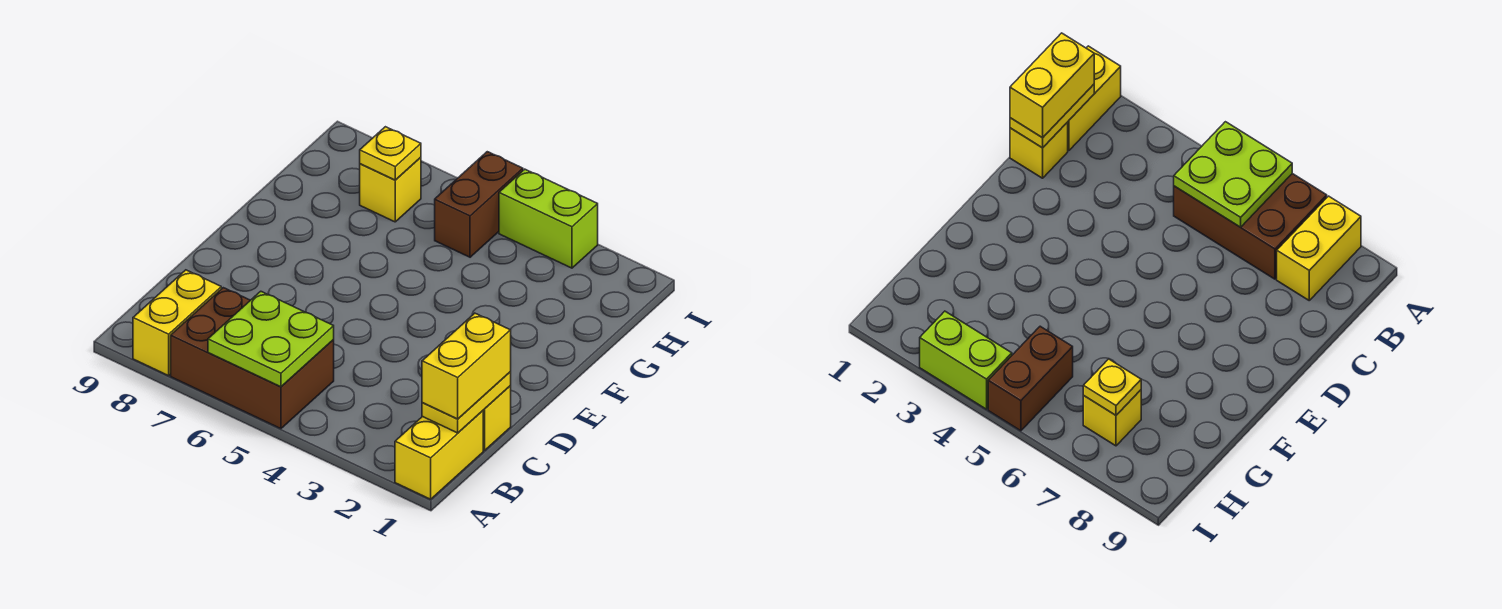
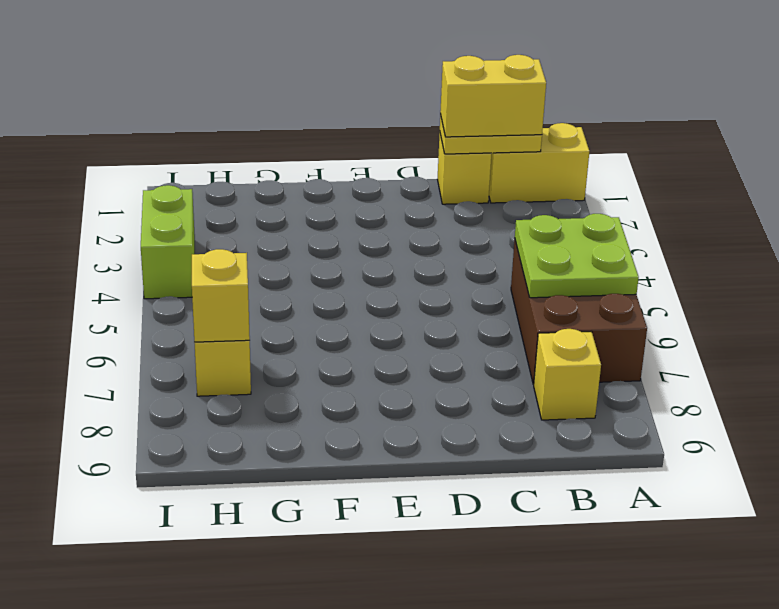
yellow brick A8:B8 level 1 -> yellow brick B8 level 1
brown brick H5:I5 level 1 -> none
yellow plate H7 level 2 -> yellow brick H7 level 2

